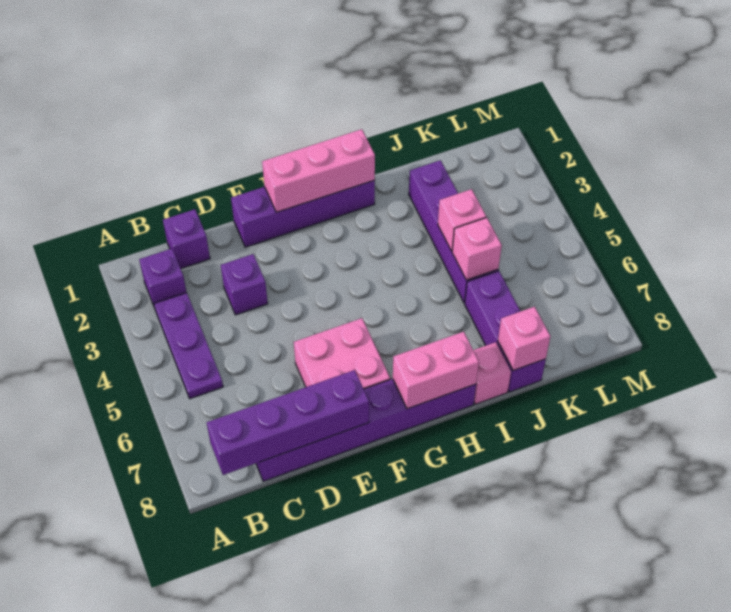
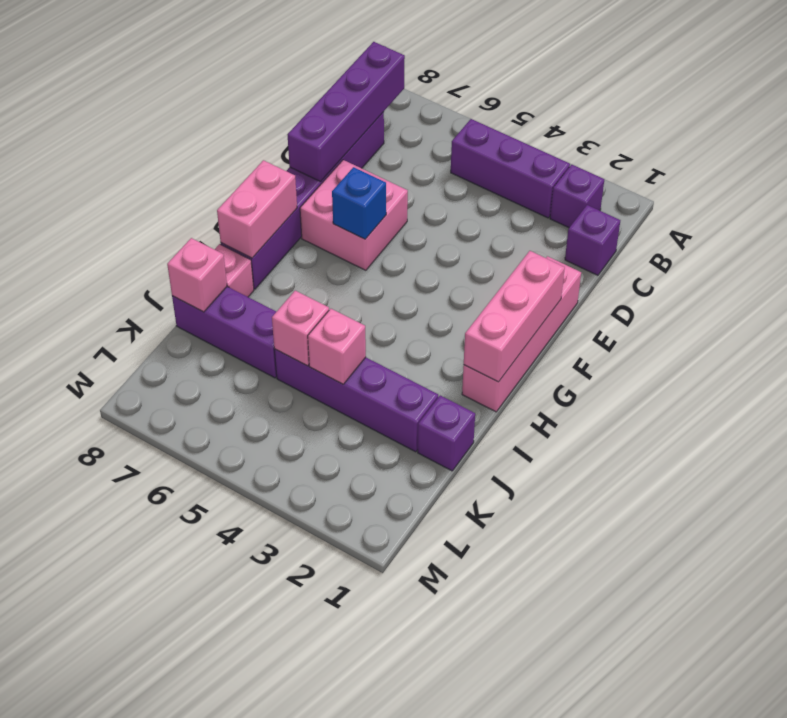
purple plate B3:B5 level 1 -> purple brick B3:B5 level 1
purple brick D3 level 1 -> purple brick J1 level 1
purple brick E1:H1 level 1 -> pink brick E1:H1 level 1
none -> blue brick F6 level 2

